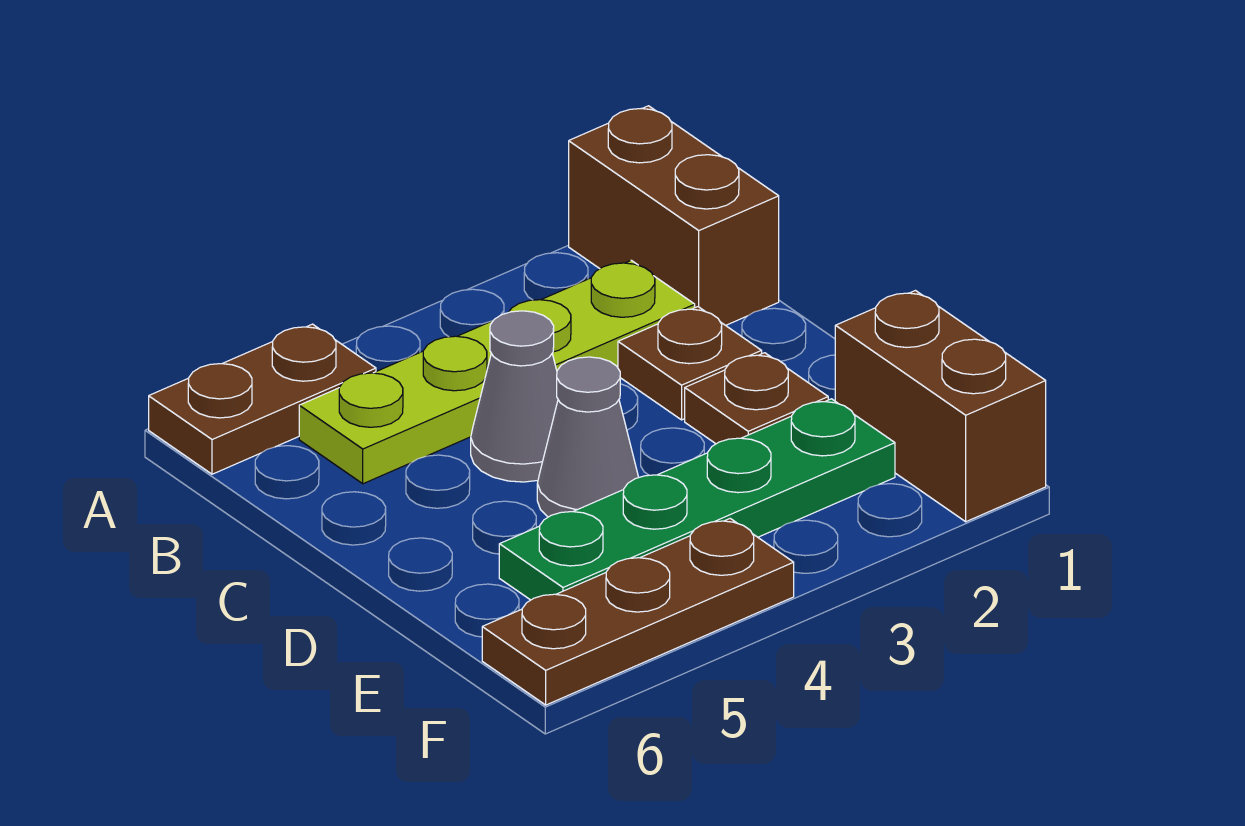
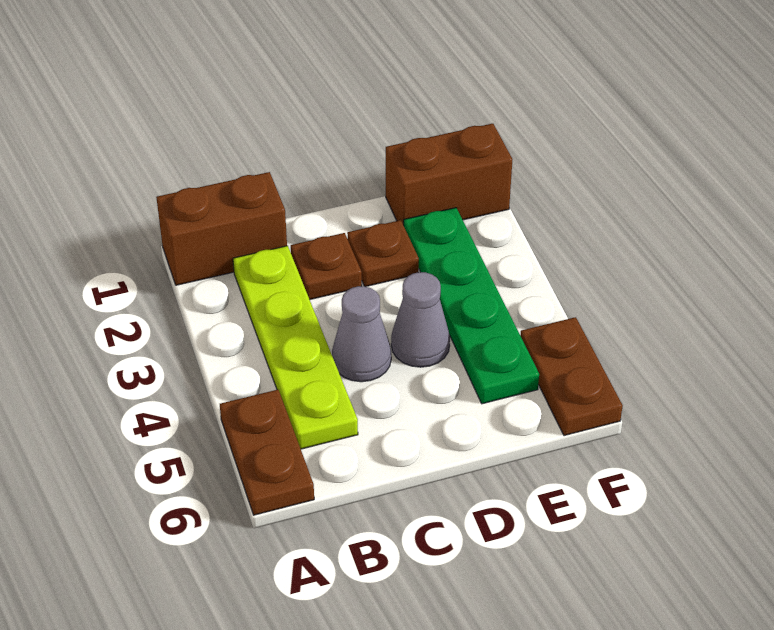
brown plate F4:F6 level 1 -> brown plate F5:F6 level 1

